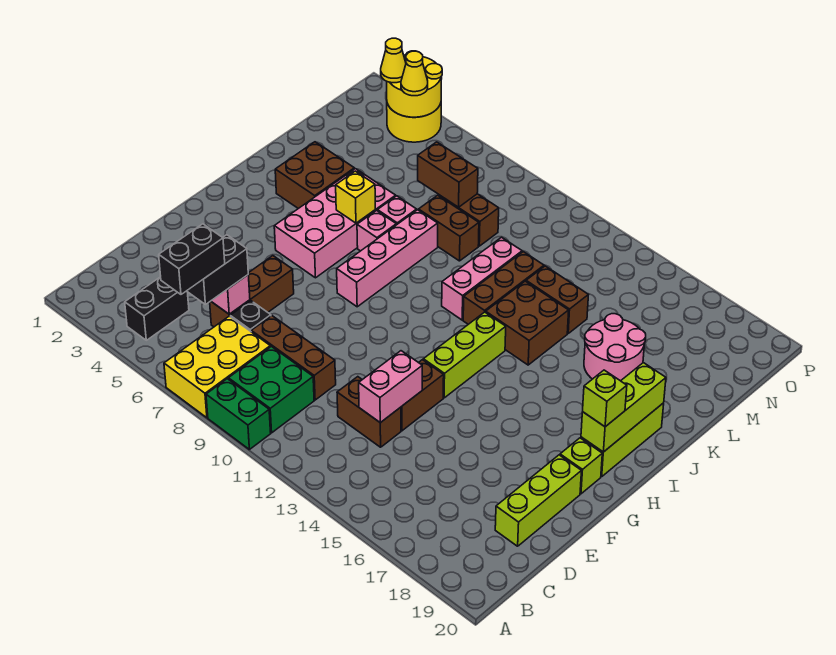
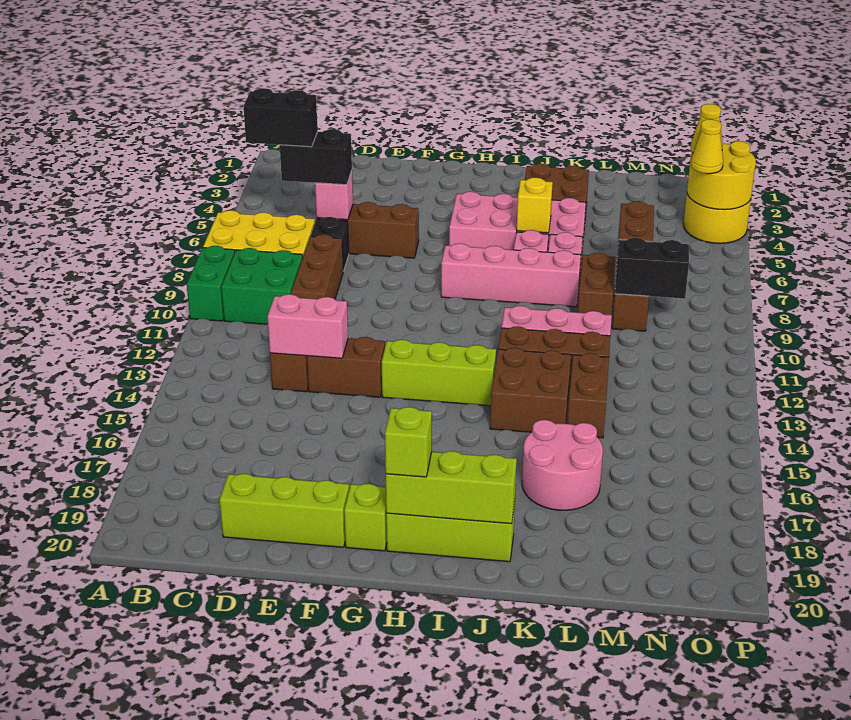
black brick B4:C4 level 1 -> black brick M9:N9 level 2

